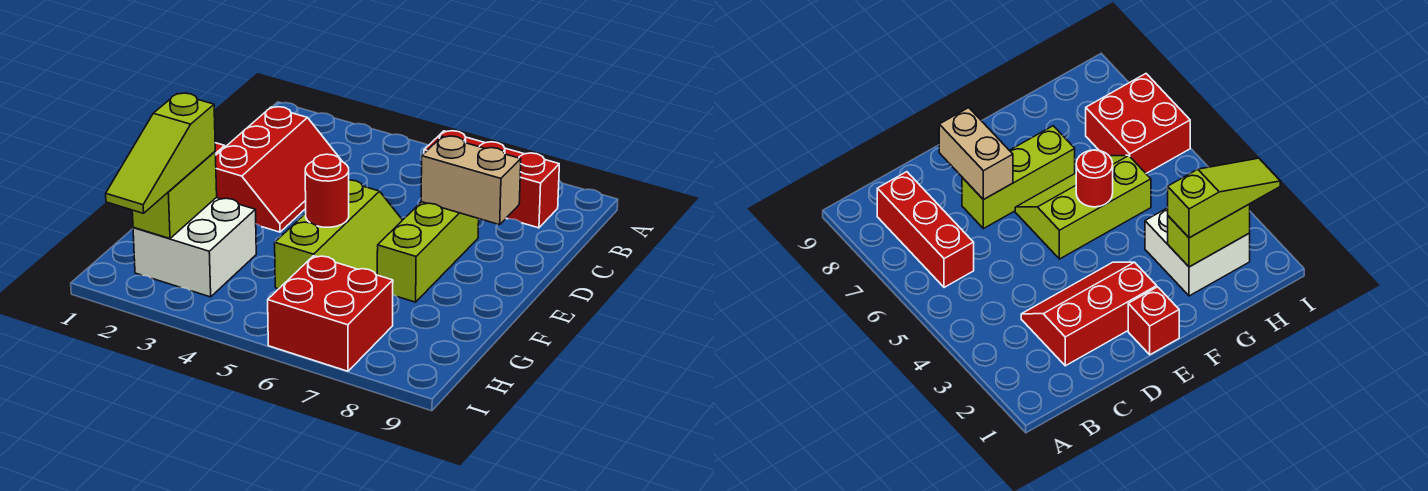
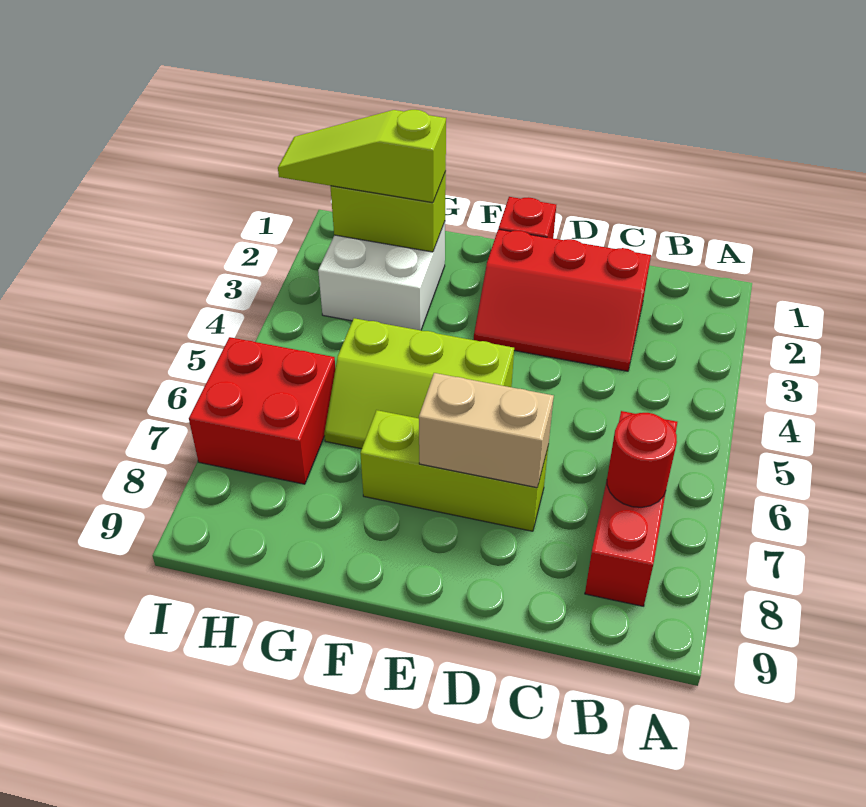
tan brick D7:D8 level 2 -> tan brick D7:E7 level 2
red round brick F5 level 2 -> red round brick B7 level 2

